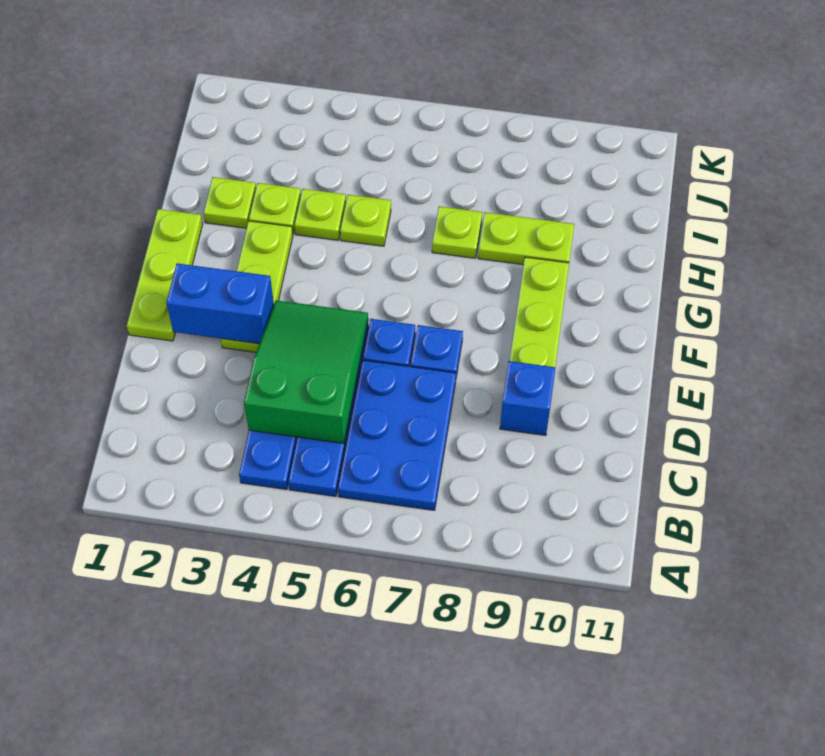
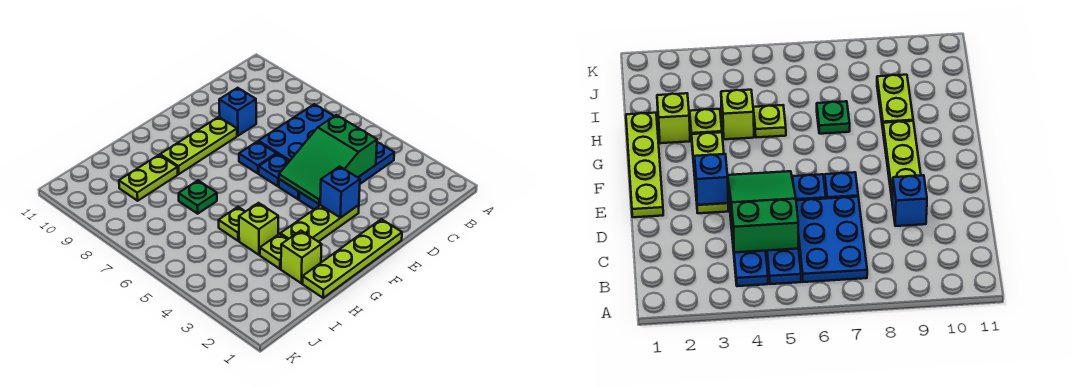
lime plate E1:G1 level 1 -> lime plate E1:H1 level 1
blue brick E2:E3 level 2 -> blue brick E3 level 2
lime plate H2 level 1 -> lime brick H2 level 1
lime plate H4 level 1 -> lime brick H4 level 1
lime plate H7 level 1 -> green plate H7 level 1
lime plate H8:H9 level 1 -> lime plate H9:I9 level 1

